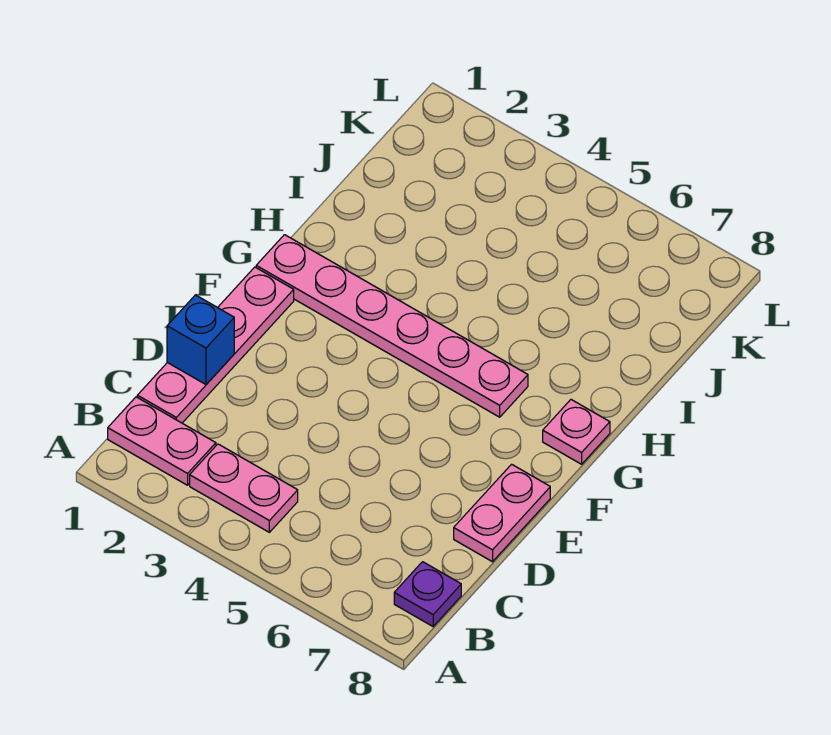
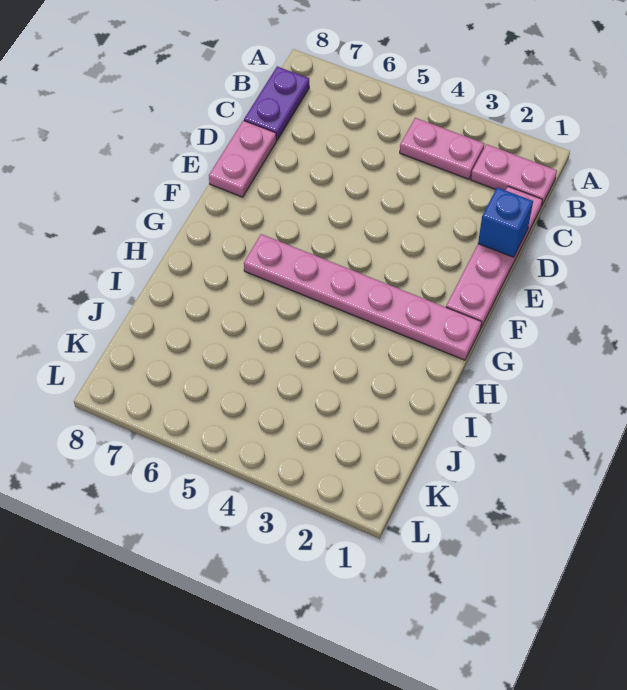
purple plate B8 level 1 -> purple plate B8:C8 level 1
pink plate G8 level 1 -> none

